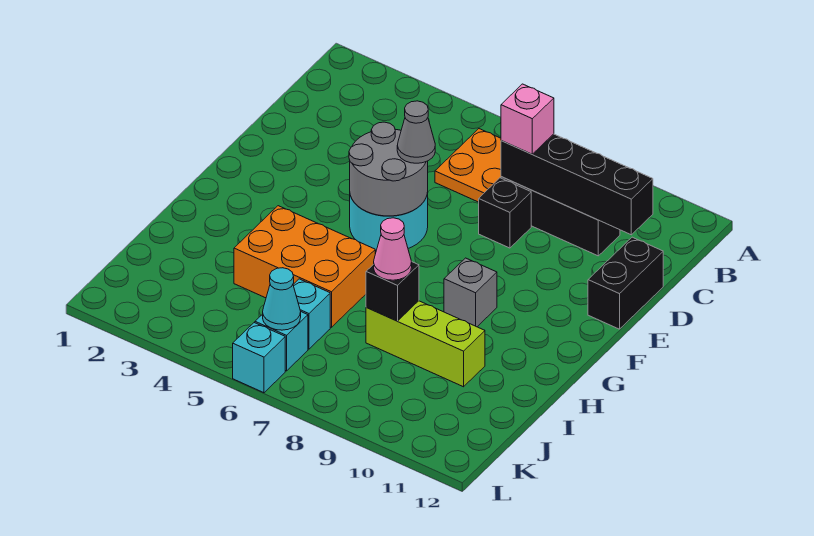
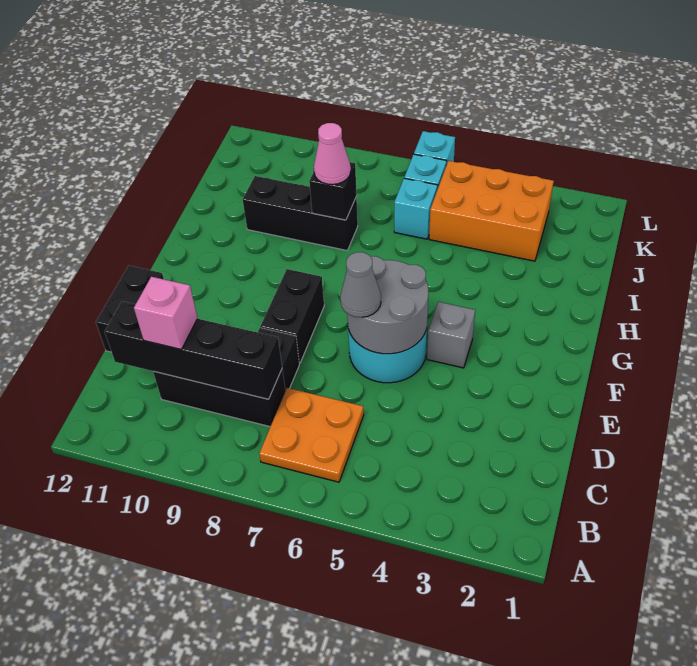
pink brick C8 level 3 -> pink brick C10 level 3
none -> black brick E8:F8 level 1
grey brick G9 level 1 -> grey brick F4 level 1
orange brick H4:I6 level 1 -> orange brick J3:K5 level 1
lime brick I8:I10 level 1 -> black brick I8:I10 level 1
cyan cone K6 level 2 -> none

